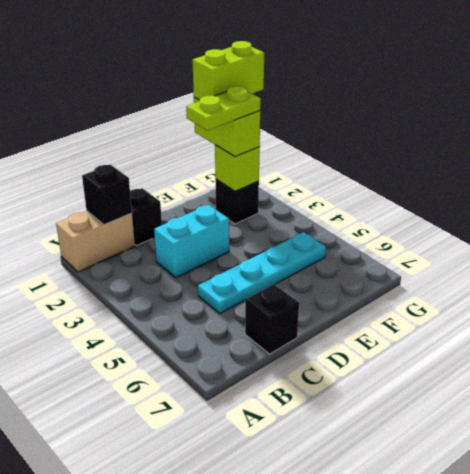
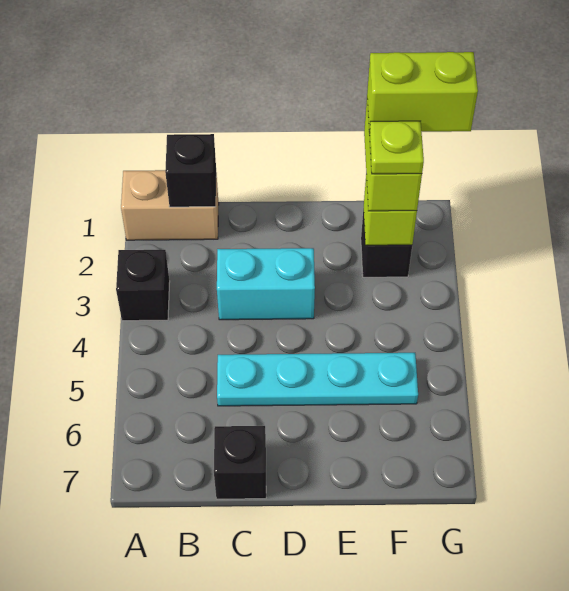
black brick C1 level 1 -> black brick A3 level 1
lime plate E2:F2 level 4 -> lime plate F2 level 4

